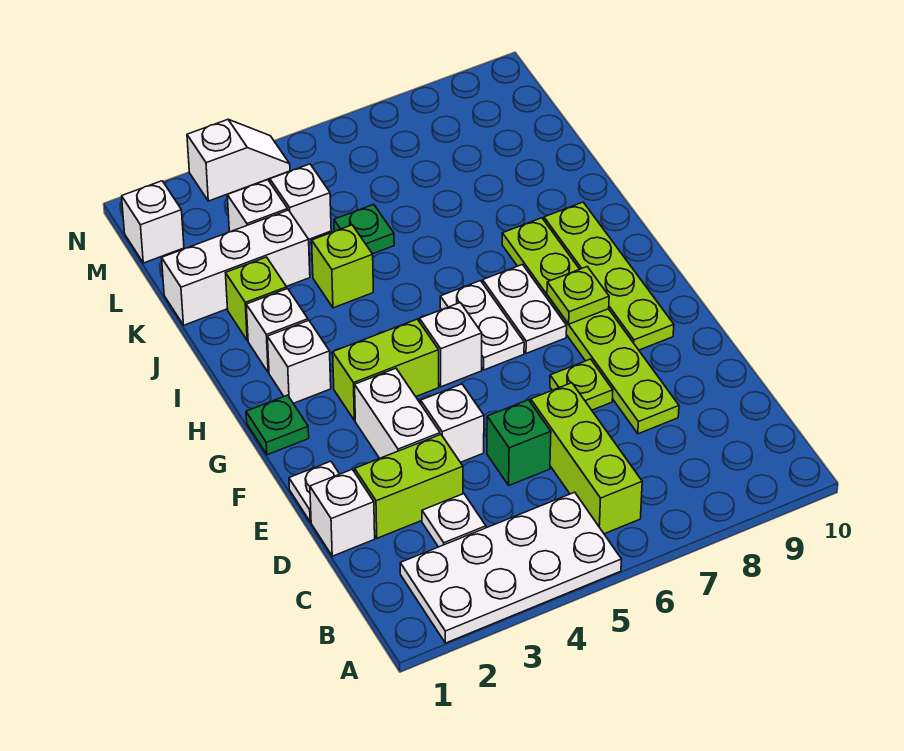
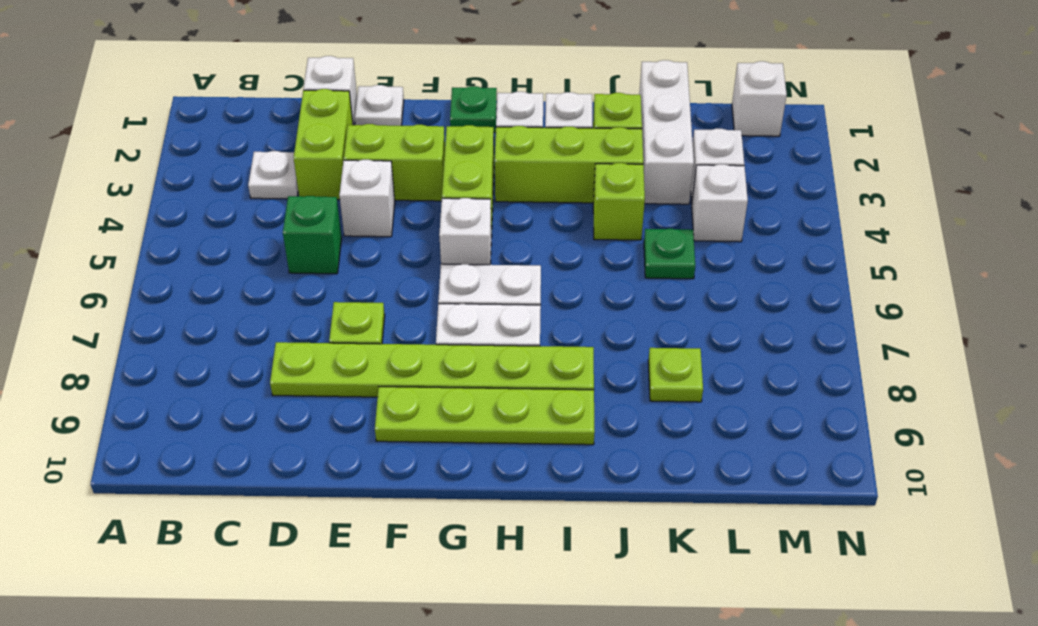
white plate A2:B5 level 1 -> none
lime brick B6:D6 level 1 -> lime brick H3:J3 level 1
white brick E3:F3 level 1 -> lime brick E3:F3 level 1
lime plate G8 level 2 -> lime plate K8 level 1
white slope N3:N4 level 1 top 3 -> none

